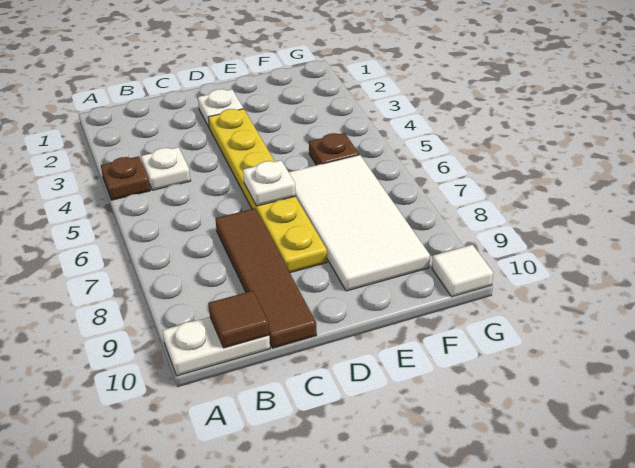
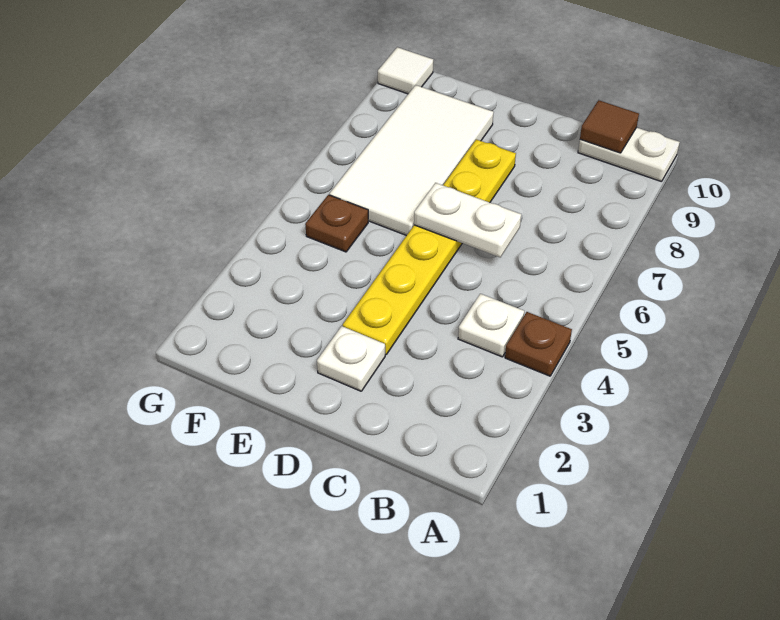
brown tile C7:C10 level 1 -> none
white plate D6 level 2 -> white plate C6:D6 level 2

